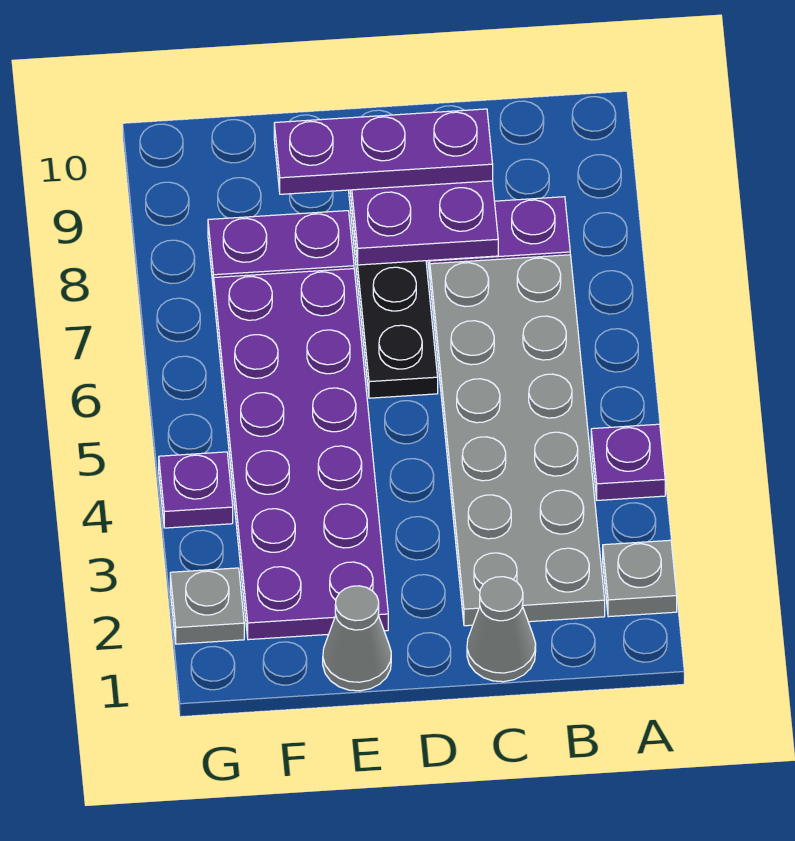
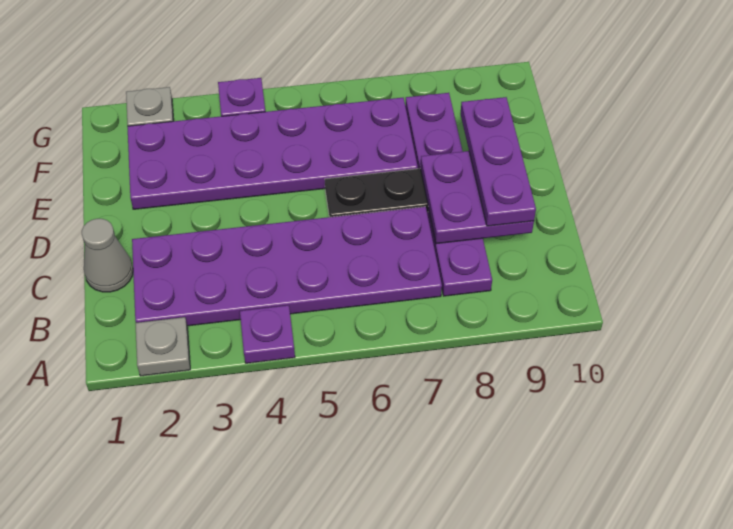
grey plate B2:C7 level 1 -> purple plate B2:C7 level 1
grey cone E1 level 1 -> none

